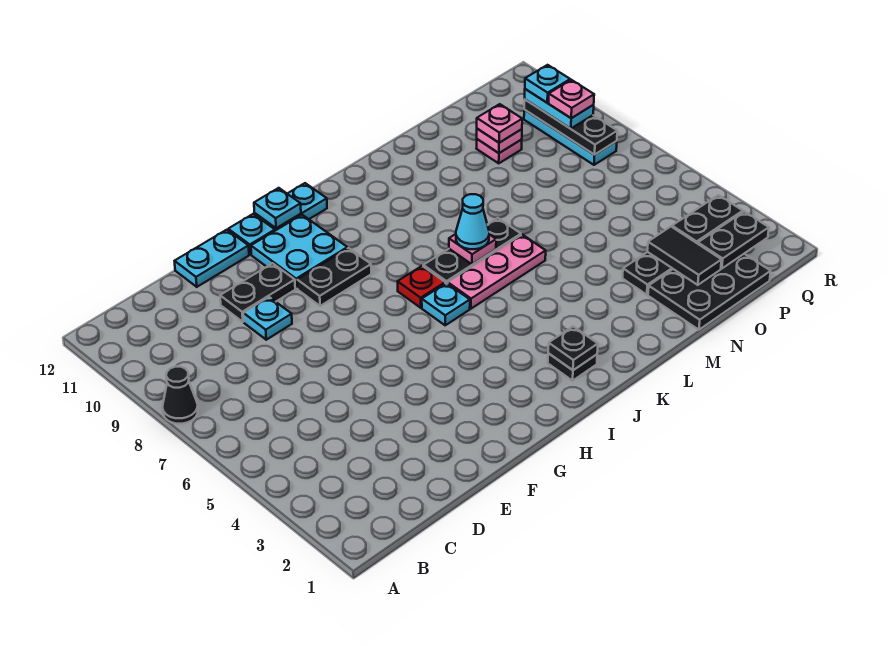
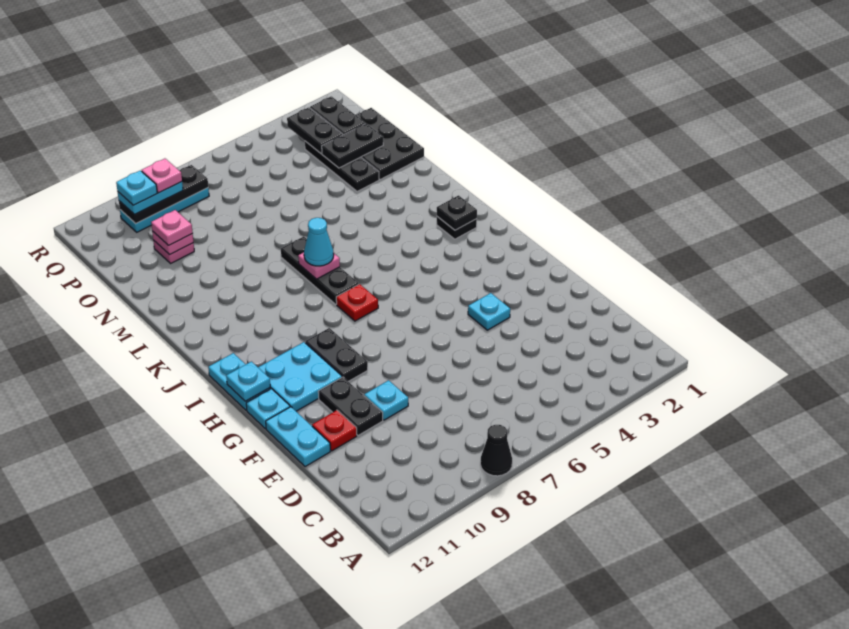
none -> red plate E11 level 1
cyan plate I6 level 1 -> cyan plate F4 level 1
pink plate J6:L6 level 1 -> none
black tile O2:O3 level 2 -> black plate O2:O3 level 2

